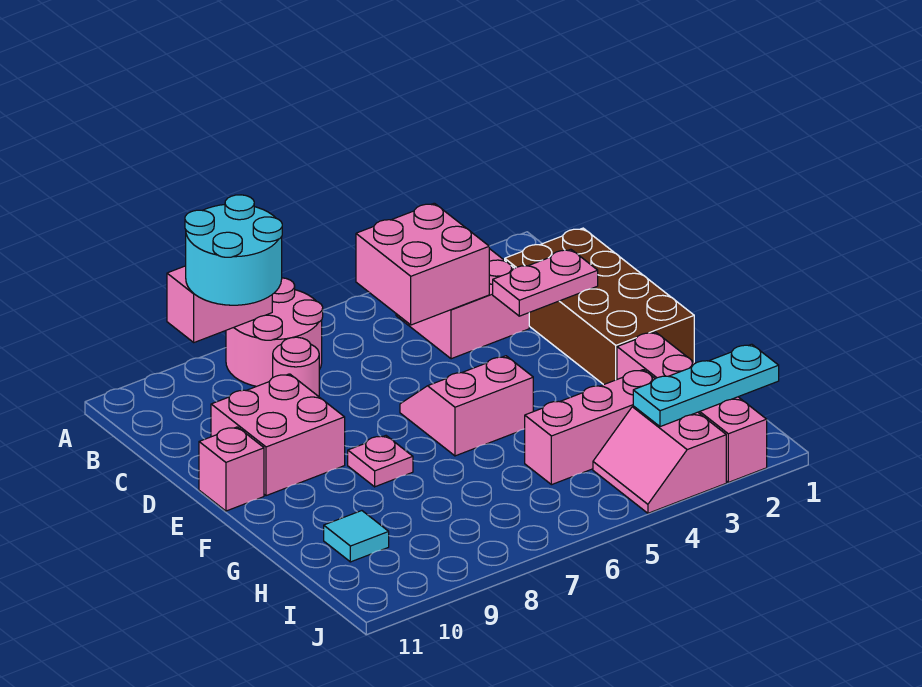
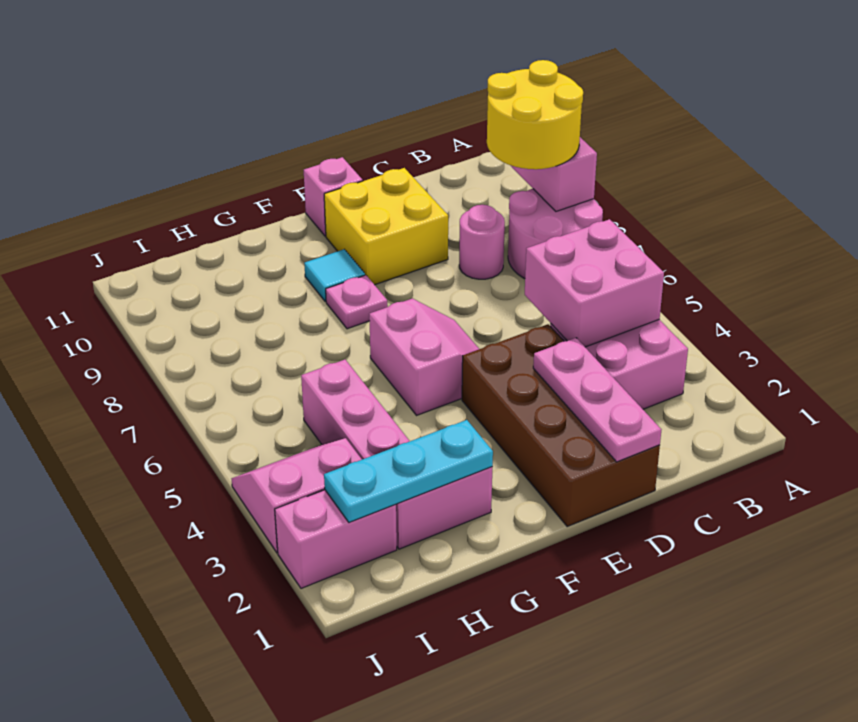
cyan round brick A8:B9 level 3 -> yellow round brick A8:B9 level 3
brown brick C1:F2 level 1 -> brown brick D1:E4 level 1
pink plate D2:D3 level 2 -> pink plate D1:D3 level 2
pink brick D9:E10 level 1 -> yellow brick D9:E10 level 1
cyan tile H10 level 1 -> cyan tile F9 level 1
cyan plate I1:I3 level 2 -> cyan plate G2:I2 level 2

